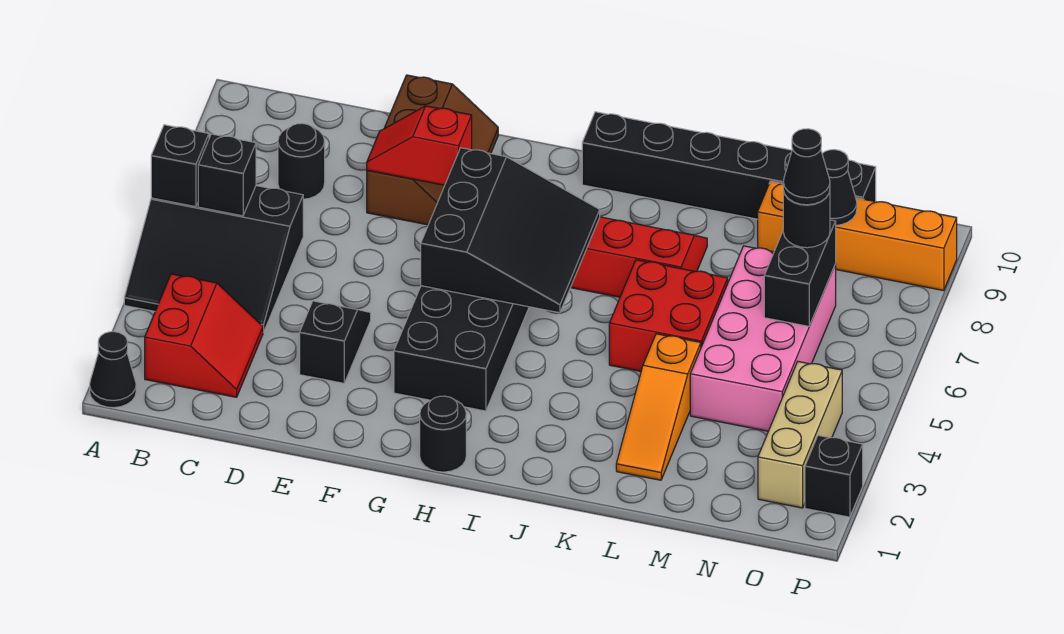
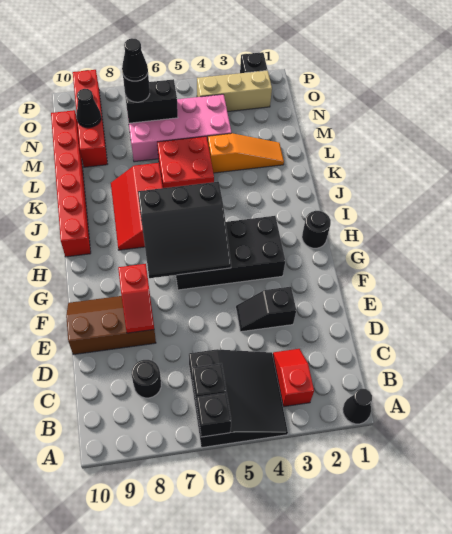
red slope B2:C3 level 1 top B -> red slope B3:C3 level 1 top B
black slope G5:I7 level 2 top G -> black slope G5:I7 level 2 top I
black brick I10:N10 level 1 -> red brick I10:N10 level 1
orange brick M9:P9 level 1 -> red brick M9:P9 level 1

